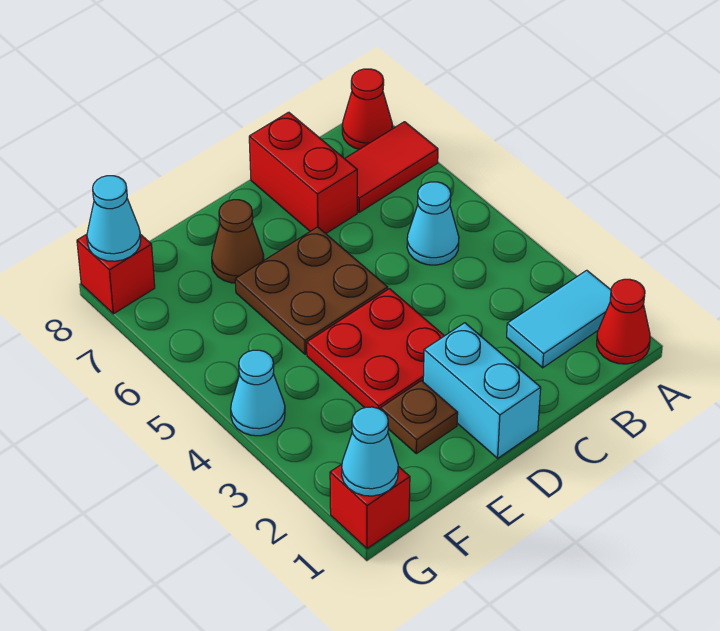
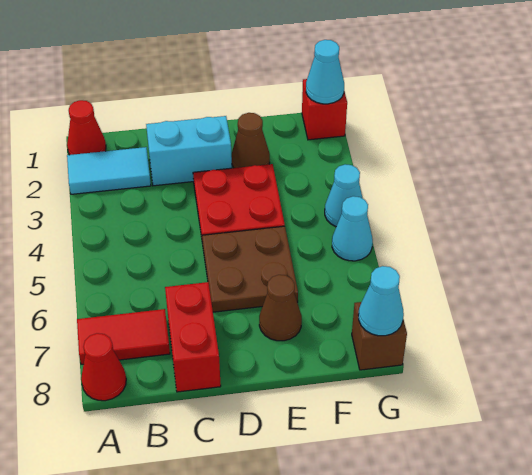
cyan cone B5 level 1 -> cyan cone G5 level 1
cyan brick D1:D2 level 1 -> cyan brick C2:D2 level 1
brown plate E2 level 1 -> brown cone E2 level 1
red brick G8 level 1 -> brown brick G8 level 1

